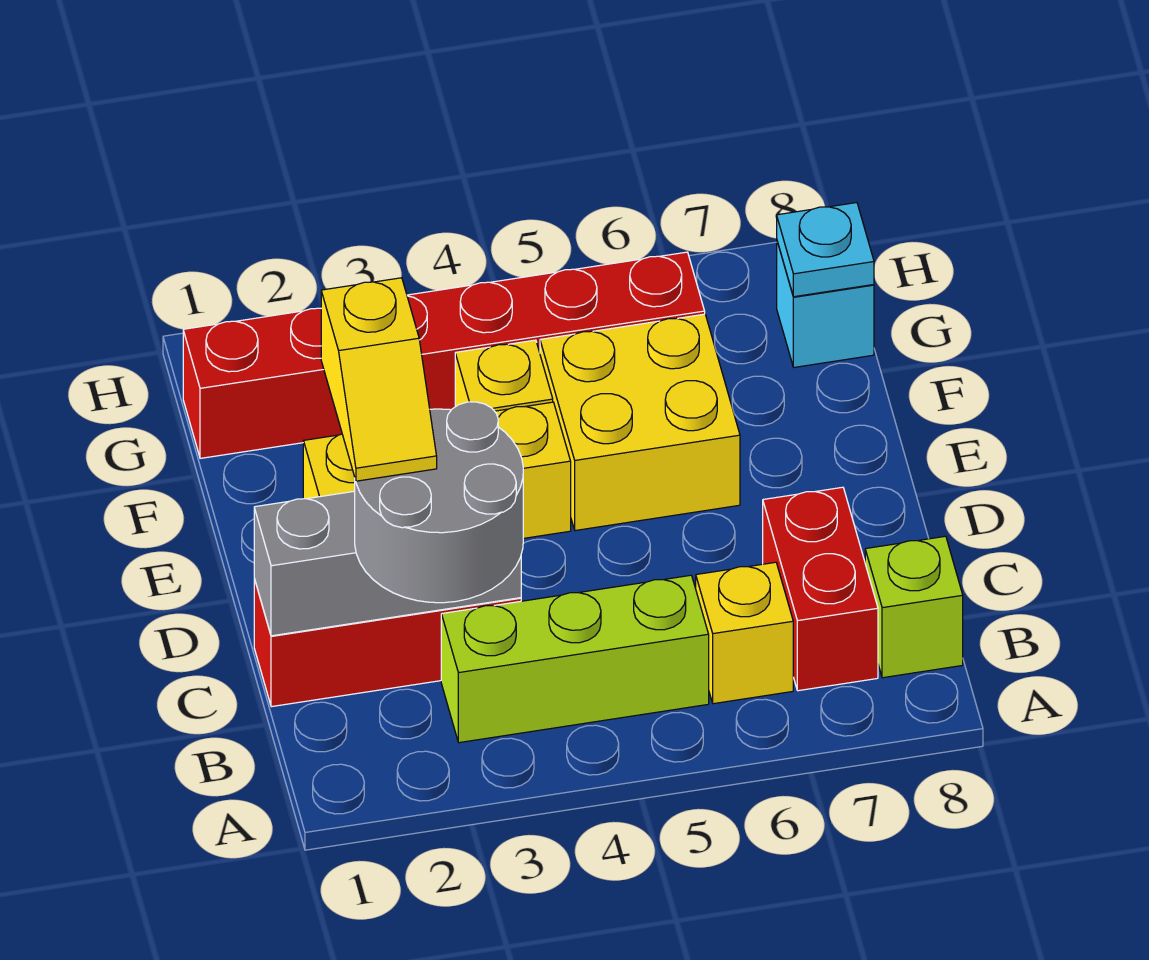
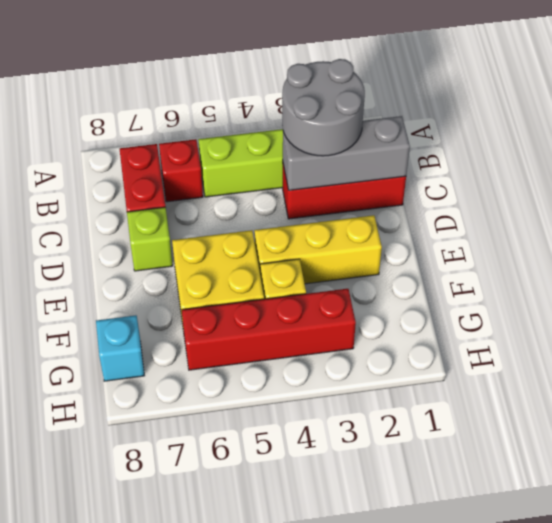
yellow brick B6 level 1 -> red brick B6 level 1
lime brick B8 level 1 -> lime brick D7 level 1
yellow slope C2:D2 level 4 top D -> none
red brick G1:G6 level 1 -> red brick G3:G6 level 1
cyan plate G8 level 2 -> none

